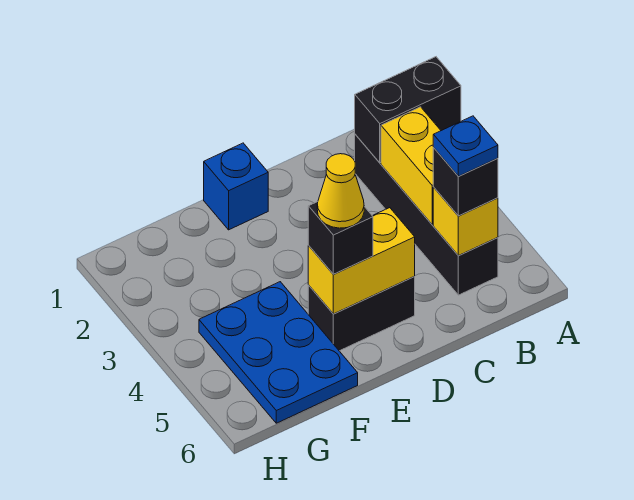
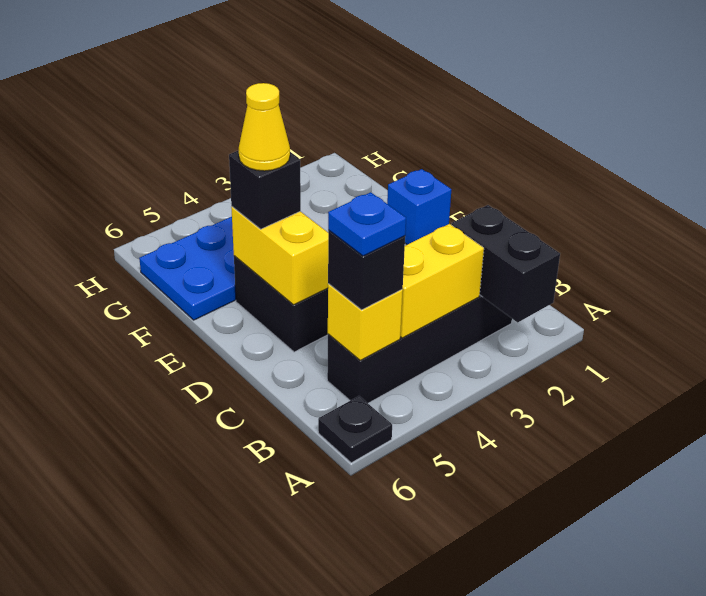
none -> black plate A6 level 1

